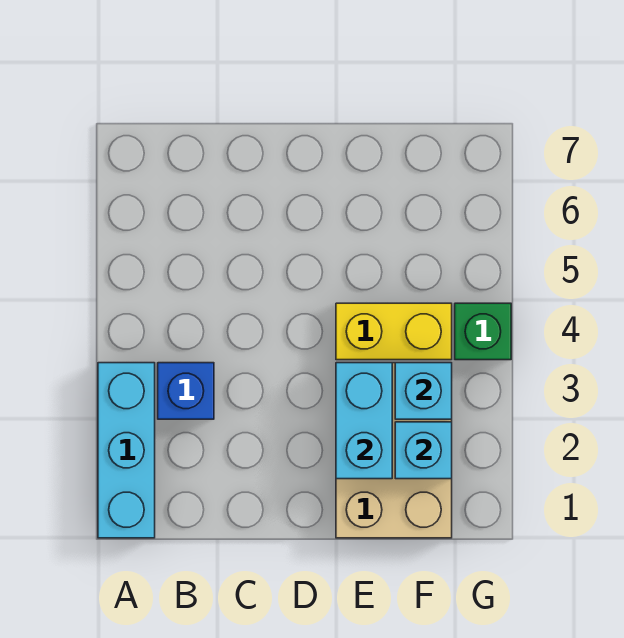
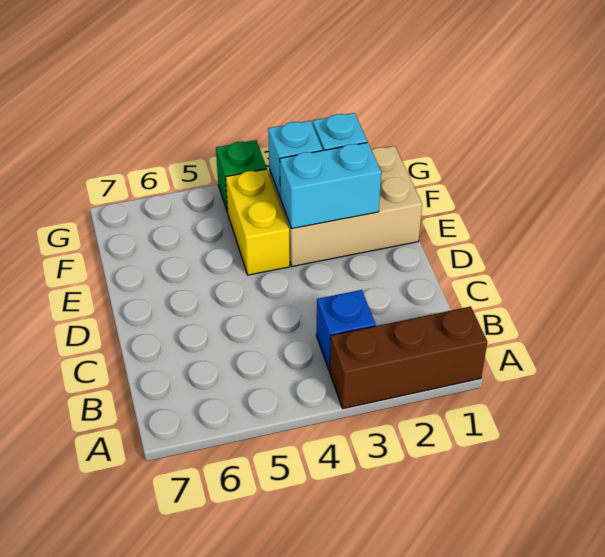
cyan brick A1:A3 level 1 -> brown brick A1:A3 level 1

